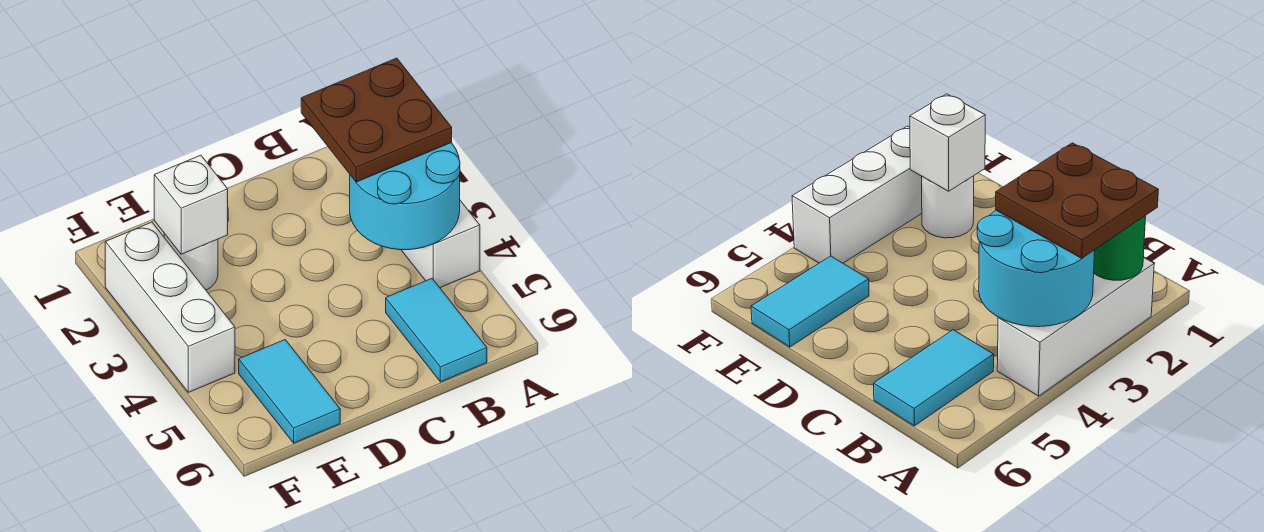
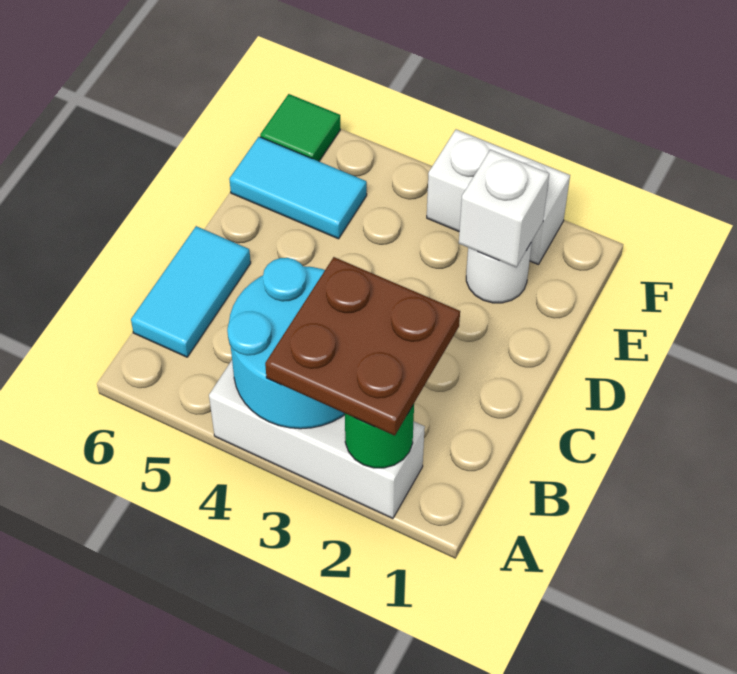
cyan tile B5:B6 level 1 -> cyan tile B6:C6 level 1
white brick F2:F4 level 1 -> white brick F2:F3 level 1
none -> green tile F6 level 1

